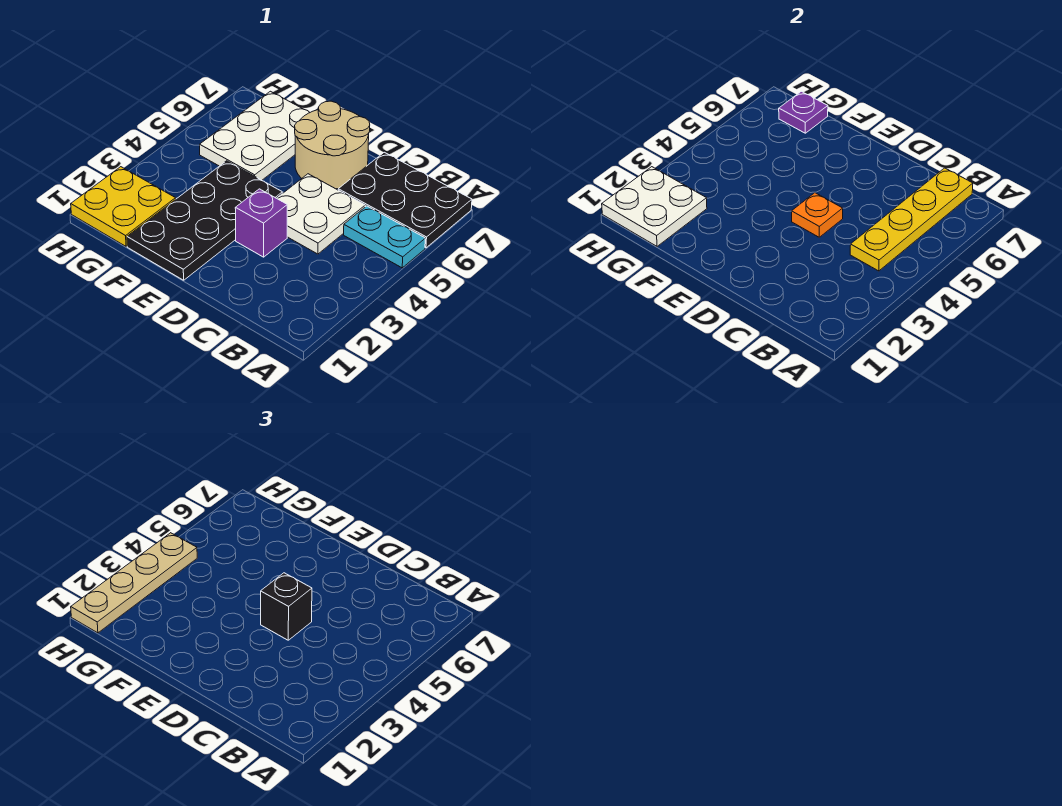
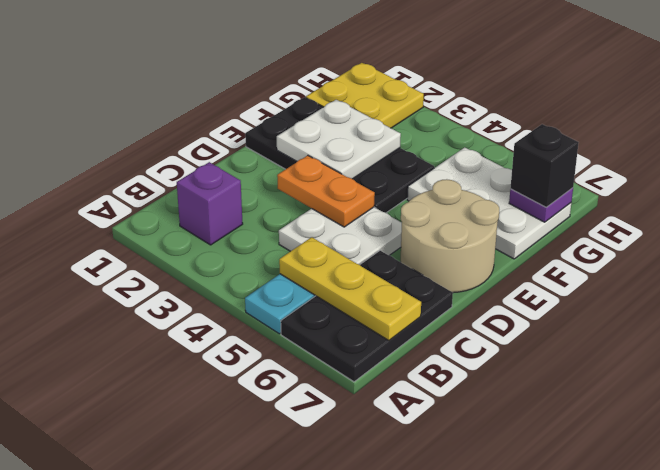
yellow plate B4:B7 level 2 -> yellow plate B5:B7 level 2
purple brick D3 level 1 -> purple brick B2 level 1
orange plate D4 level 2 -> orange plate D3:D4 level 2
black brick D4 level 3 -> black brick G7 level 3
white plate G1:H2 level 2 -> white plate E2:F3 level 2
tan plate H1:H4 level 3 -> none

